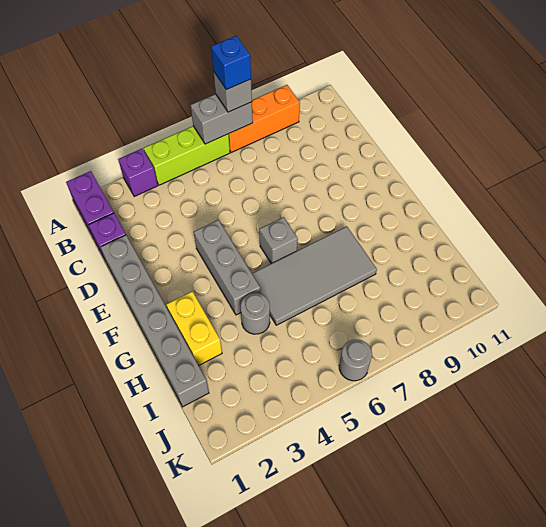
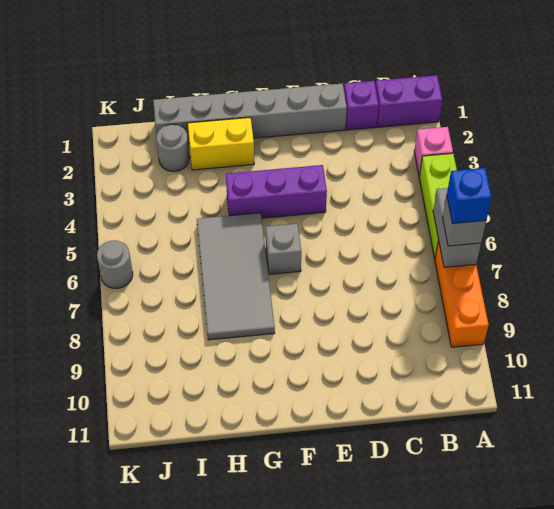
purple brick A3 level 1 -> pink brick A3 level 1
grey brick E4:G4 level 1 -> purple brick E4:G4 level 1
grey round brick H4 level 1 -> grey round brick I2 level 1

